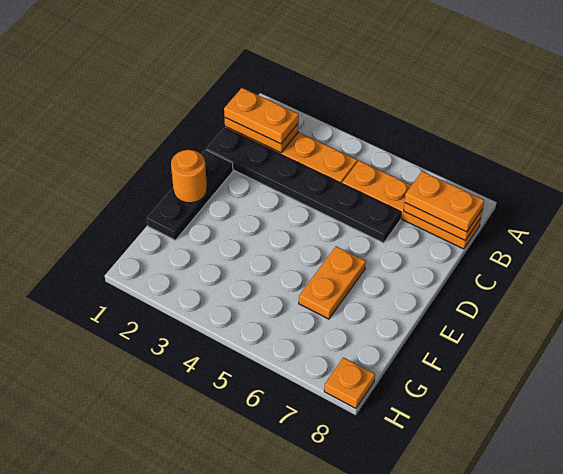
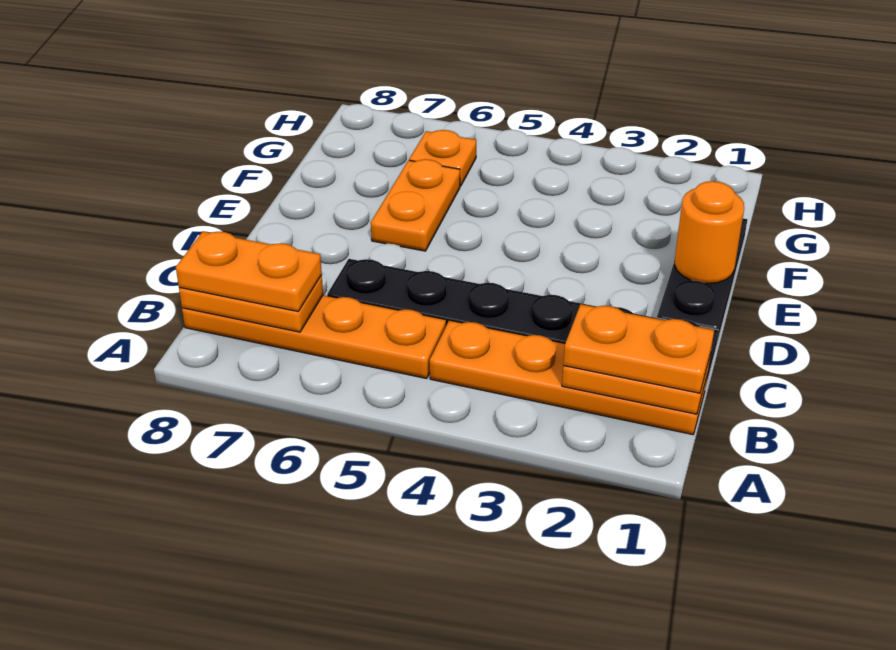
orange plate H8 level 1 -> orange plate G6 level 1

